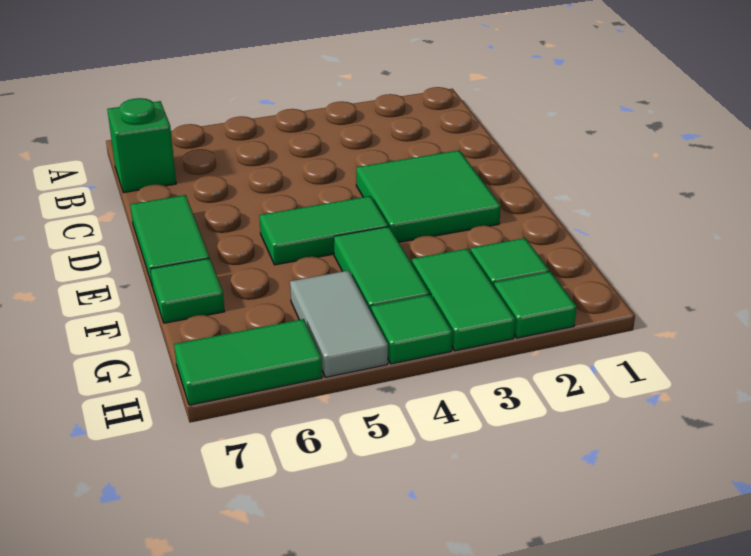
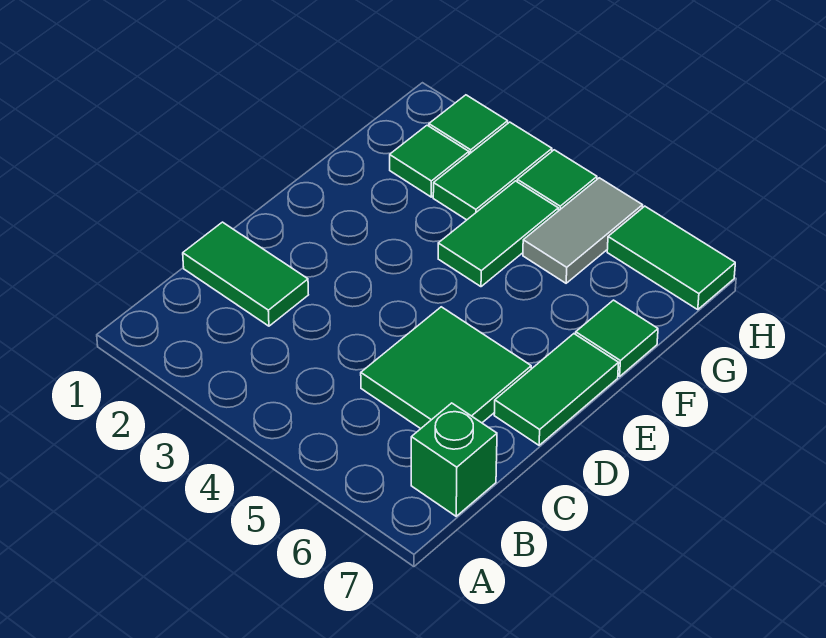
green tile D2:E3 level 1 -> green tile C5:D6 level 1
green tile E4:E5 level 1 -> green tile C1:C2 level 1

